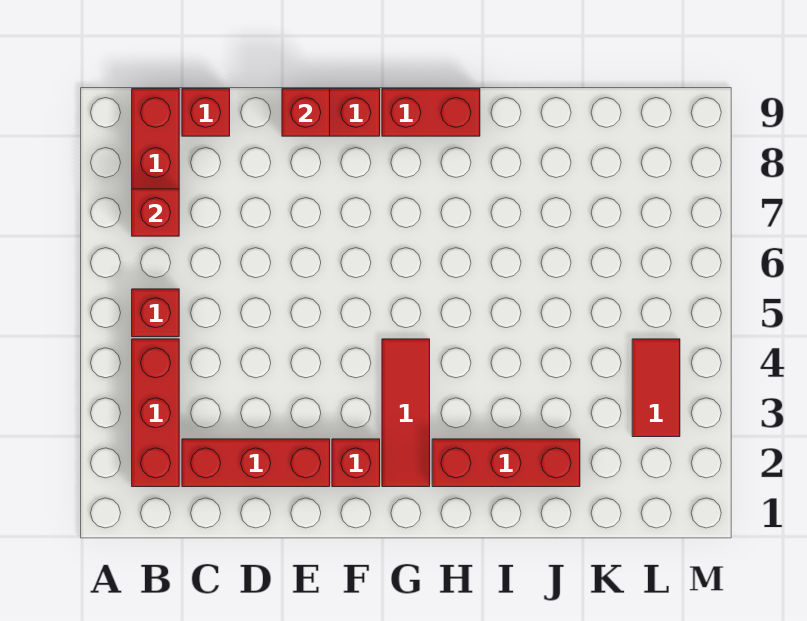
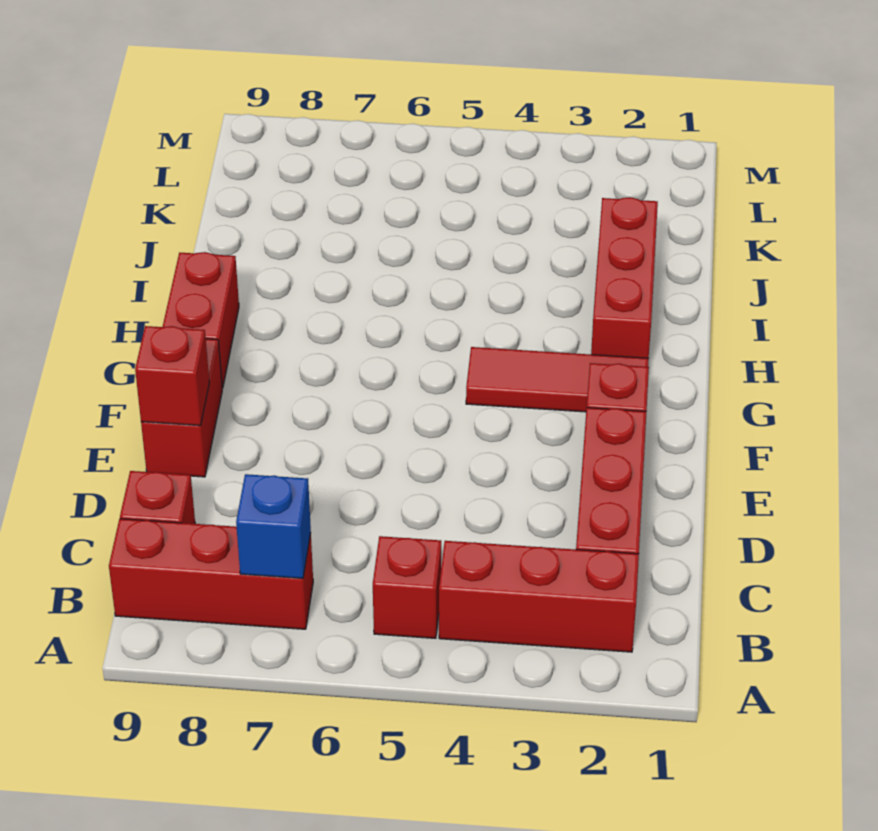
red brick B7 level 2 -> blue brick B7 level 2
red tile L3:L4 level 1 -> none

